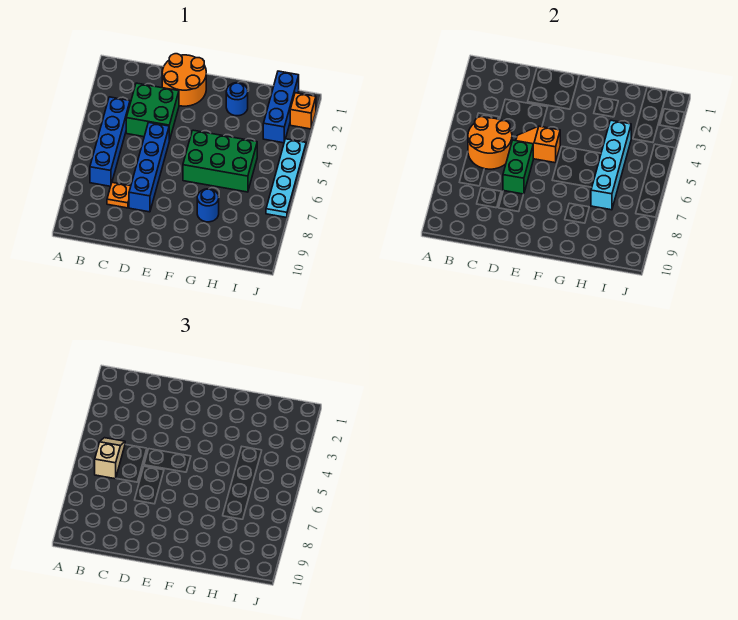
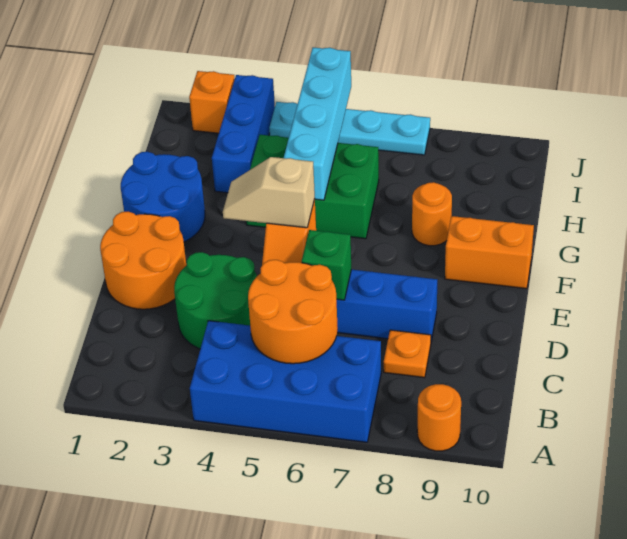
none -> orange round brick A9 level 1
blue brick B4:B7 level 1 -> blue brick A4:B7 level 1
tan slope B5:B6 level 3 top 6 -> tan slope E4:E5 level 3 top 5
green brick C3:D4 level 1 -> green round brick C3:D4 level 1
green brick D6:D7 level 2 -> green brick D6 level 2
green brick F5:H6 level 1 -> green brick G4:H6 level 1
none -> orange brick F9:F10 level 1
blue round brick G2 level 1 -> blue round brick F1:G2 level 1
blue round brick G8 level 1 -> orange round brick G8 level 1
cyan brick H4:H7 level 2 -> cyan brick G5:J5 level 2
blue brick I1:I3 level 1 -> blue brick H3:J3 level 1

